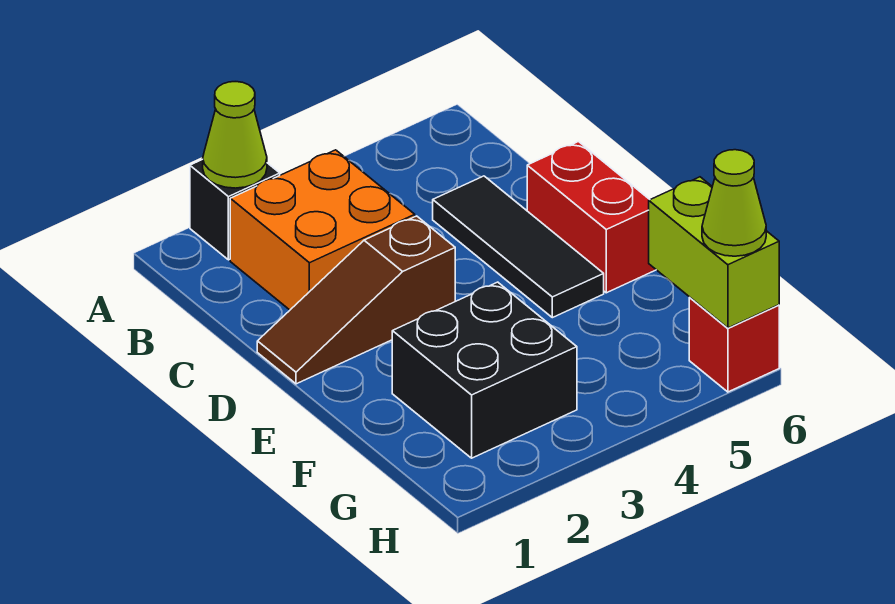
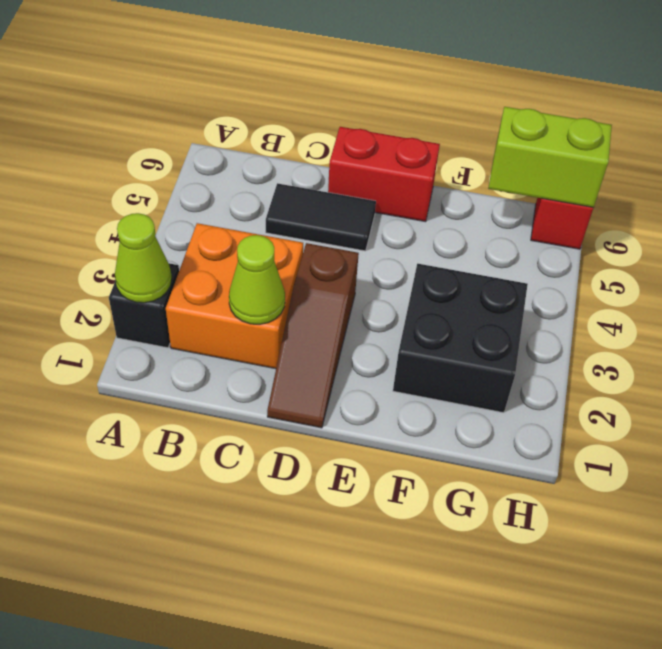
black tile C5:E5 level 1 -> black tile C5:D5 level 1
lime cone H6 level 3 -> lime cone C2 level 2

